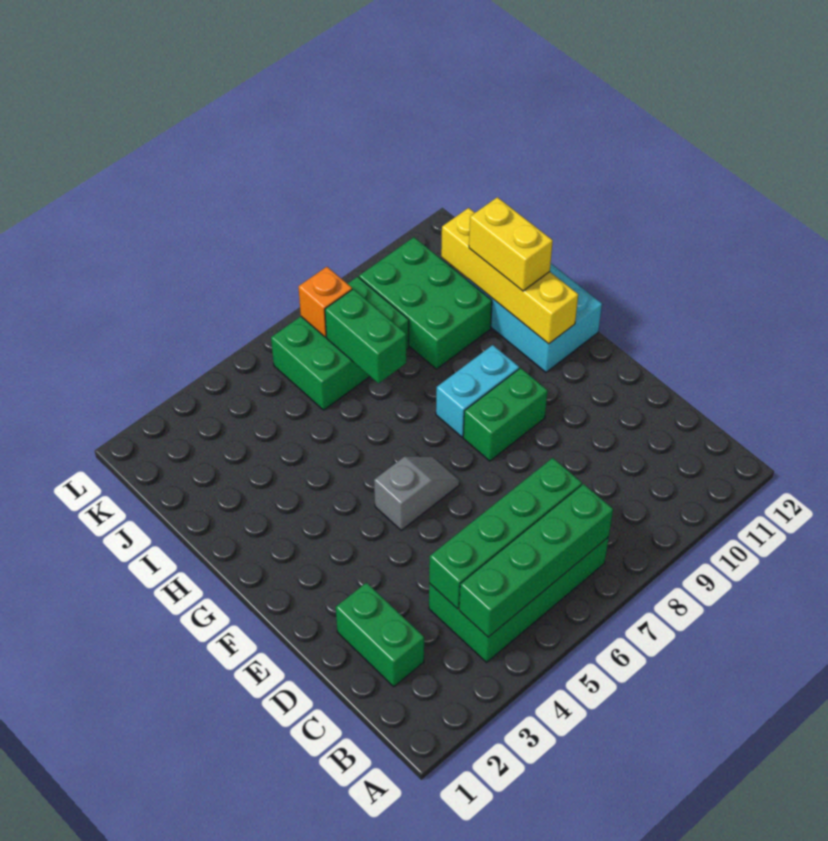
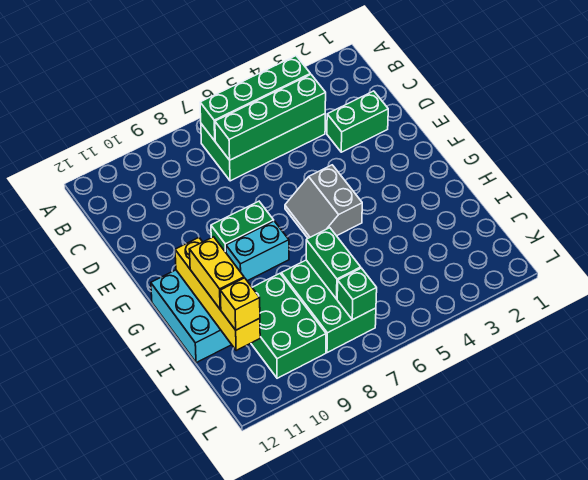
green brick C2:D2 level 1 -> green brick D2:D3 level 1
grey slope F5:F6 level 1 top 5 -> grey slope F5:G6 level 1 top 5
green brick J6:K8 level 1 -> green brick I7:K8 level 1
none -> yellow brick J11 level 3
orange brick K7 level 2 -> green brick K7 level 2

